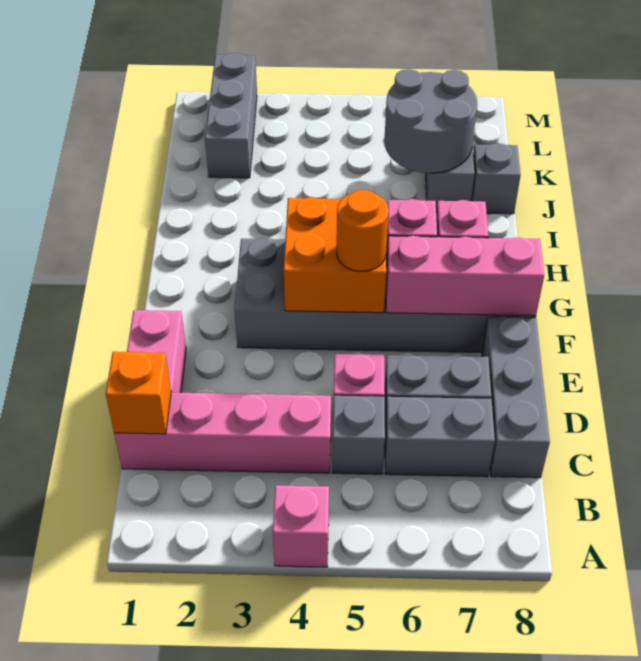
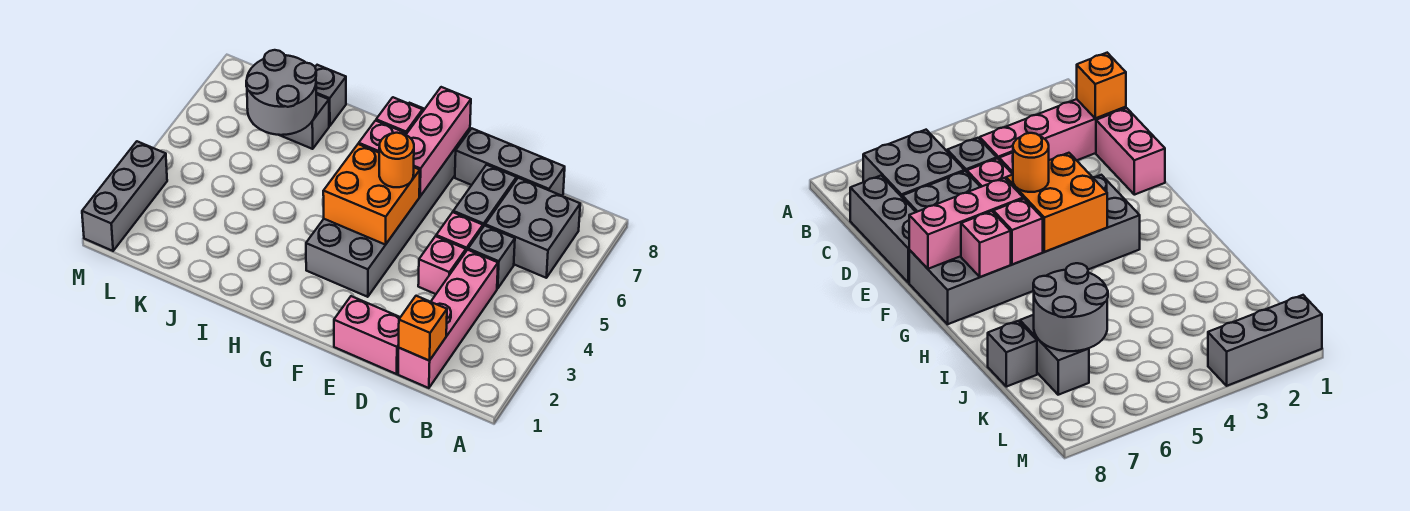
pink brick A4 level 1 -> pink brick D4 level 1
grey brick C6:C7 level 1 -> grey brick B6:C7 level 1
grey brick K2:M2 level 1 -> grey brick M1:M3 level 1

